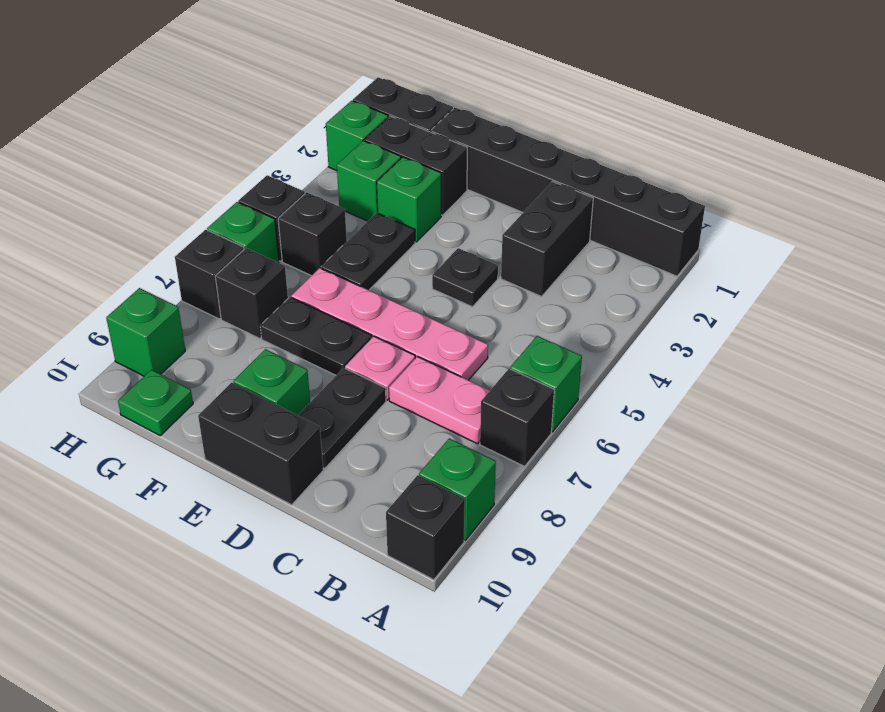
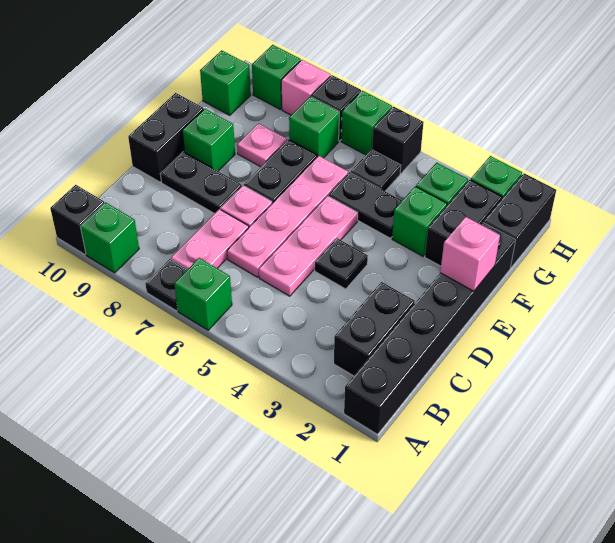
black brick A7 level 1 -> black plate A7 level 1
black brick C2:C3 level 1 -> black brick B2:C2 level 1
none -> pink plate C5:E5 level 1
none -> pink brick E1 level 2
none -> pink plate F8 level 1
black brick G5 level 1 -> black plate G5 level 1
black brick G7 level 1 -> green brick G7 level 1
green plate G10 level 1 -> green brick G10 level 1
none -> pink brick H8 level 1

